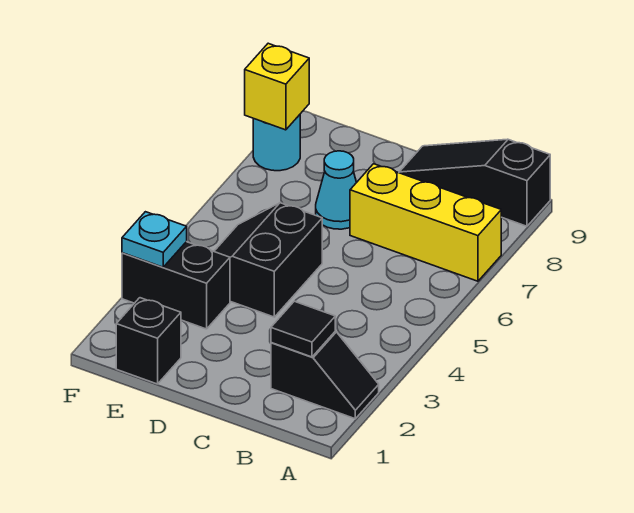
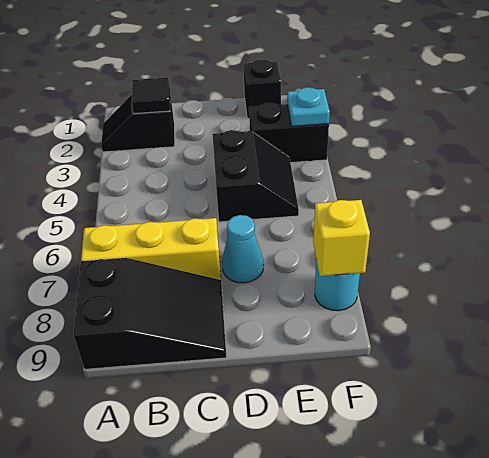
black slope A9:C9 level 1 top A -> black slope A8:C9 level 1 top A

